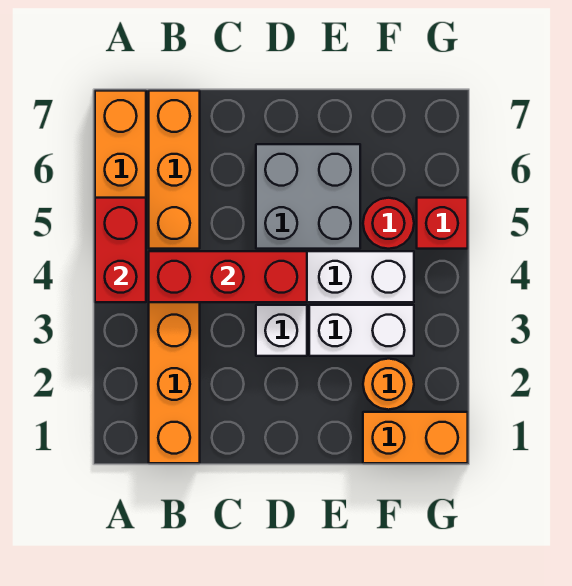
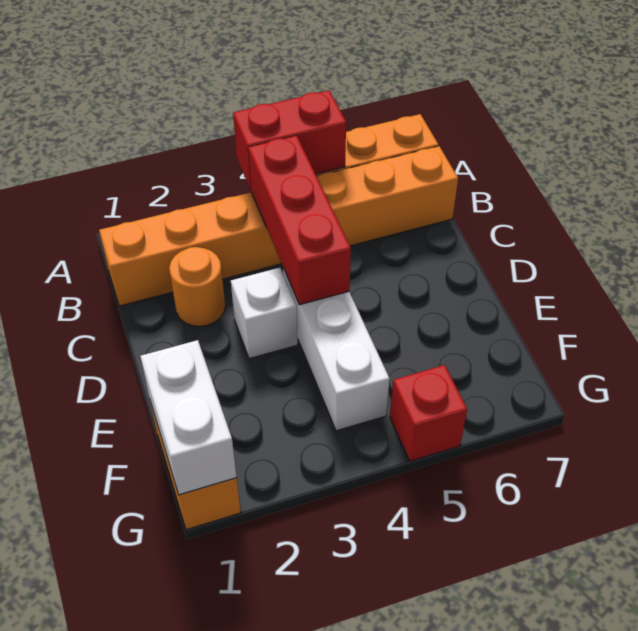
grey brick D5:E6 level 1 -> none
white brick E3:F3 level 1 -> white brick F1:G1 level 2
orange round brick F2 level 1 -> orange round brick C2 level 1
red round brick F5 level 1 -> none

